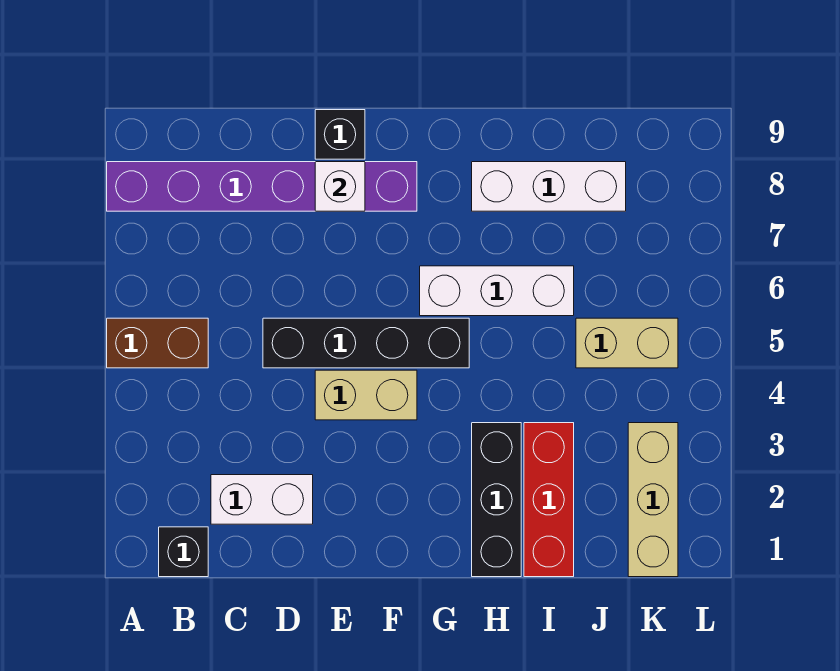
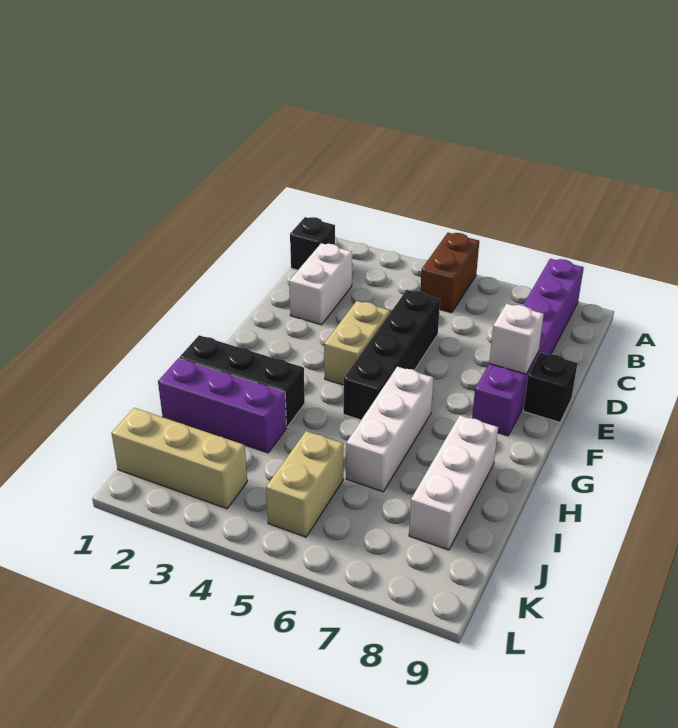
red brick I1:I3 level 1 -> purple brick I1:I3 level 1

